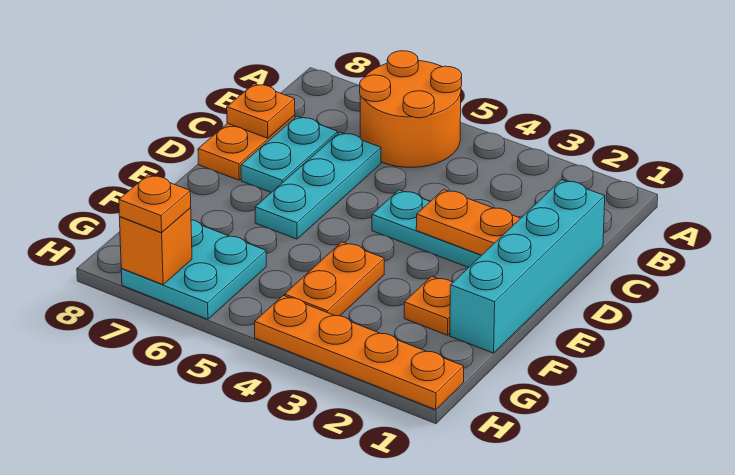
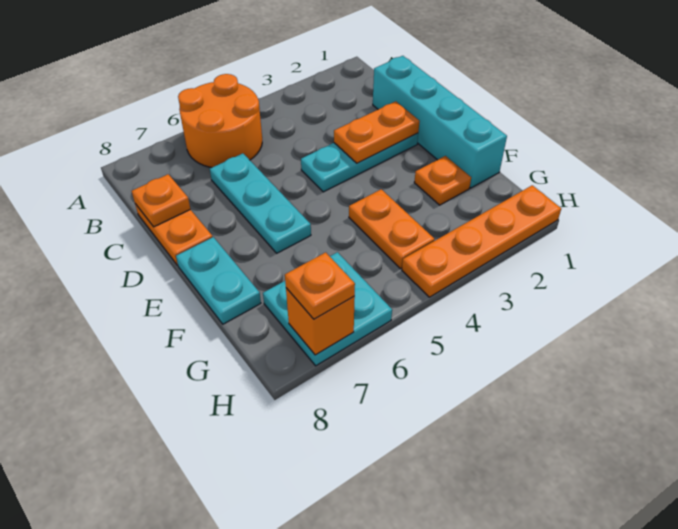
cyan plate C7:D7 level 1 -> cyan plate E8:F8 level 1

